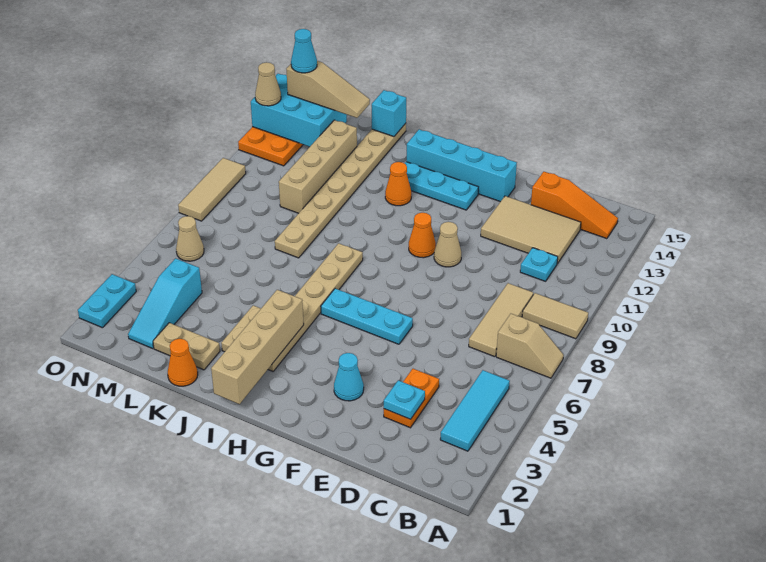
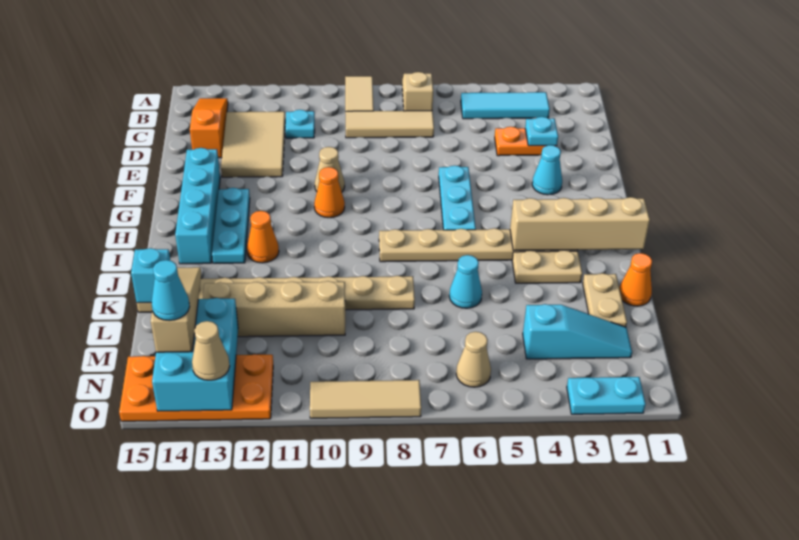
none -> cyan cone K6 level 1

